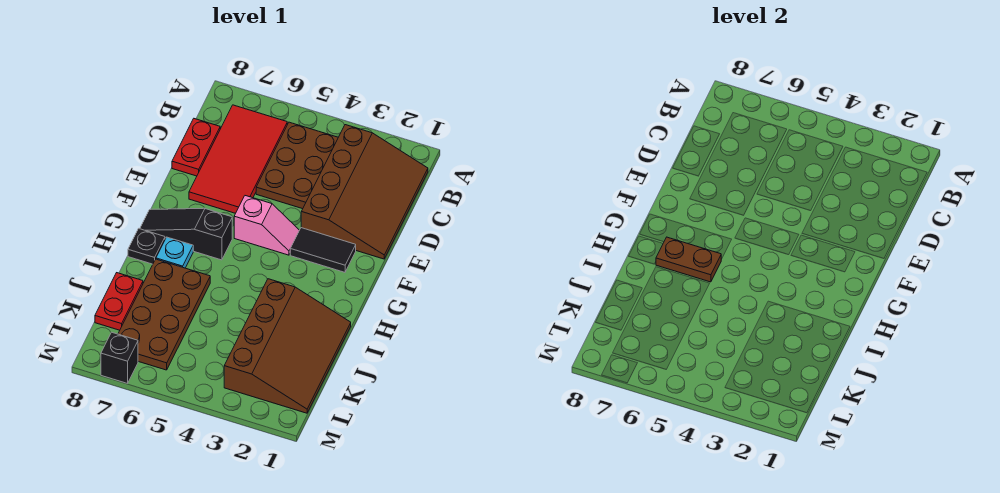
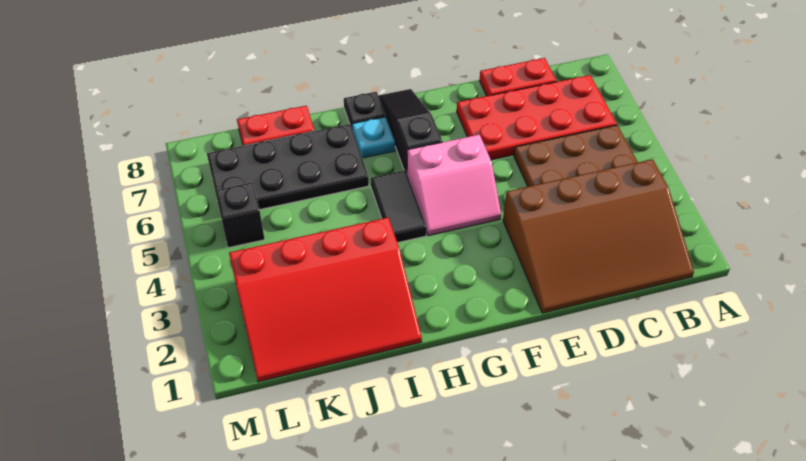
red tile B6:E7 level 1 -> red plate B6:E7 level 1
black tile F2:F3 level 1 -> black tile H4:H5 level 1
pink slope F4:F5 level 1 top 5 -> pink slope F4:G5 level 1 top 5
brown plate H6:H7 level 2 -> none
brown slope I1:L3 level 1 top 3 -> red slope I1:L3 level 1 top 3
brown plate I6:L7 level 1 -> black plate I6:L7 level 1
black brick M7 level 1 -> black brick L5 level 1

